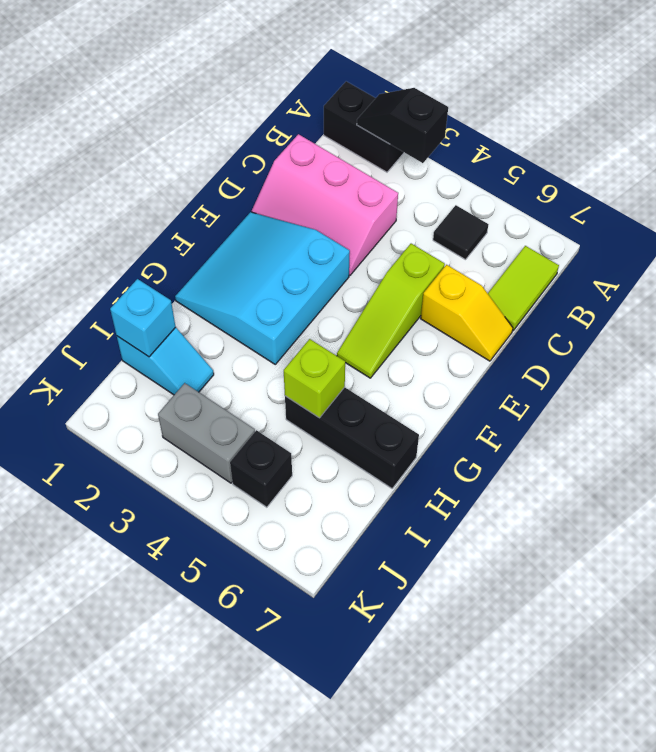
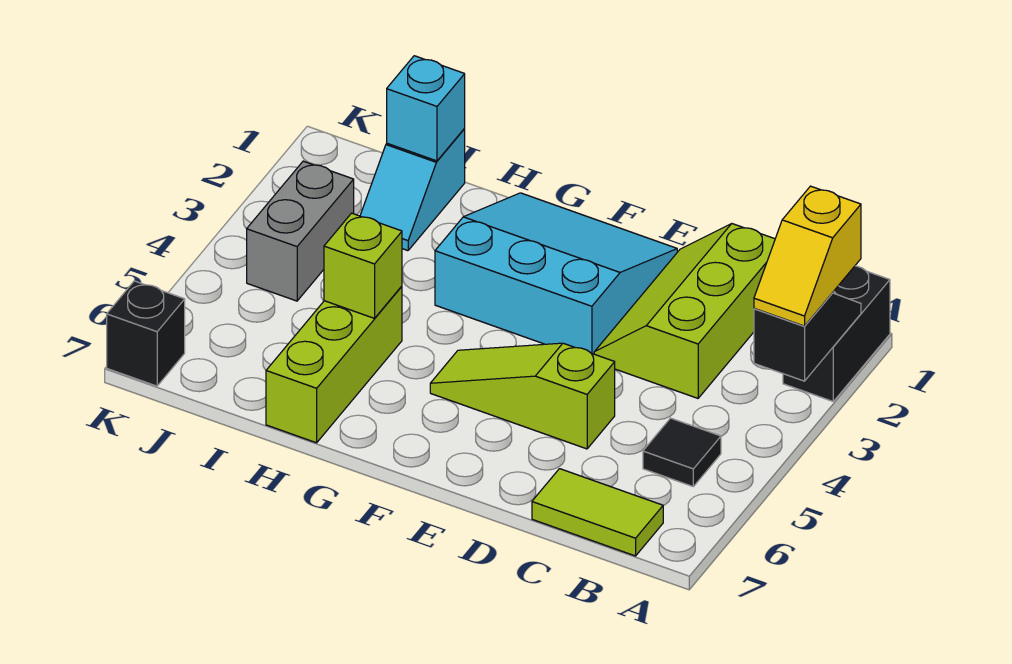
pink slope C1:D3 level 1 top C -> lime slope C1:D3 level 1 top C
yellow slope D6:D7 level 1 top 6 -> yellow slope A2:A3 level 3 top 2
black brick H5:H7 level 1 -> lime brick H5:H7 level 1
black brick J5 level 1 -> black brick K7 level 1

